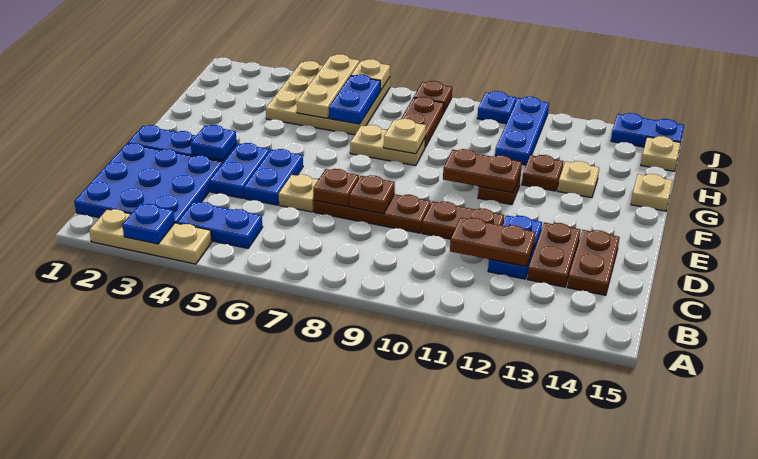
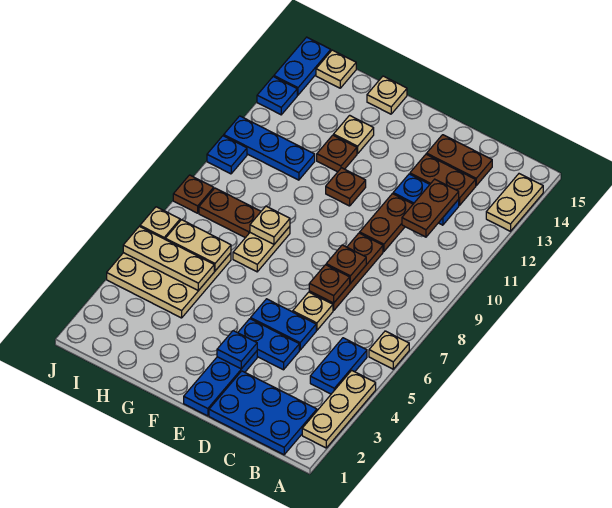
blue plate A3 level 2 -> blue plate J13 level 1
none -> tan plate A6 level 1
none -> tan plate A13:A14 level 1
blue plate B1:D3 level 1 -> blue plate B1:D2 level 1
brown plate F10:F11 level 2 -> none
blue plate H6:I6 level 2 -> tan plate H6:I6 level 2

